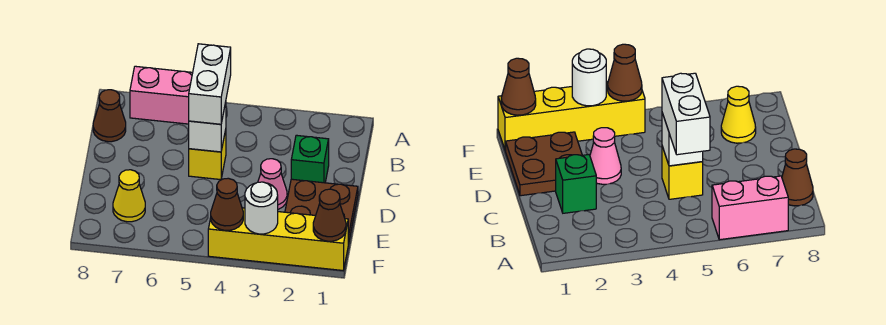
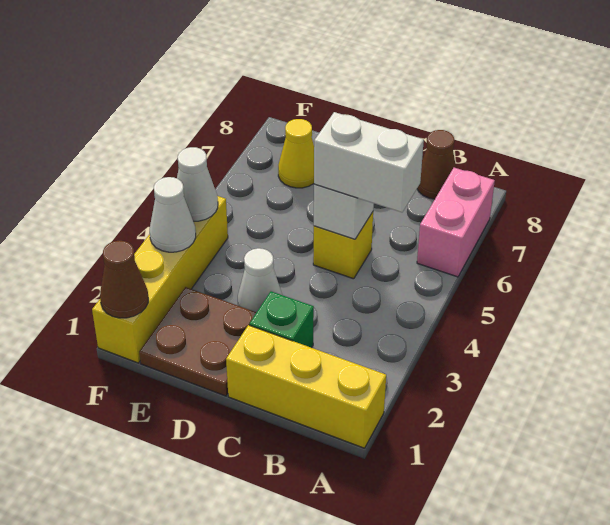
none -> yellow brick A1:C1 level 1
pink cone D3 level 1 -> white cone D3 level 1
white round brick F3 level 2 -> white cone F3 level 2
brown cone F4 level 2 -> white cone F4 level 2

